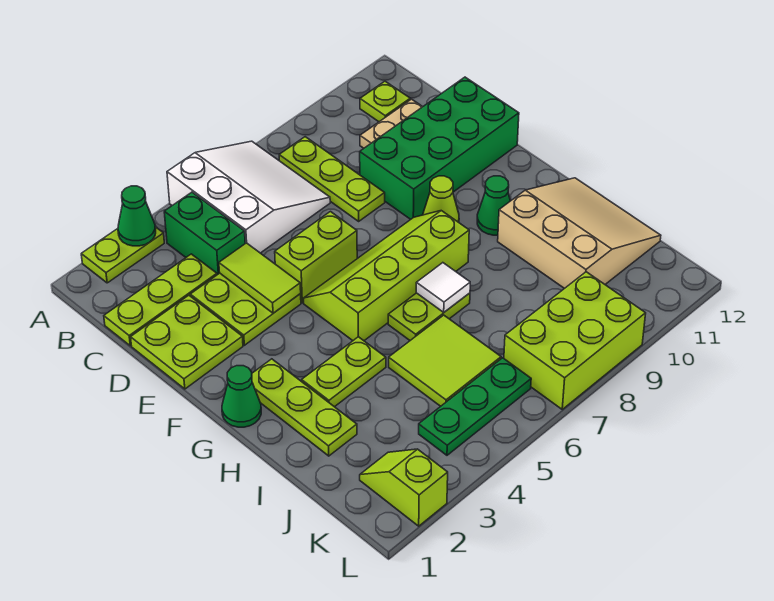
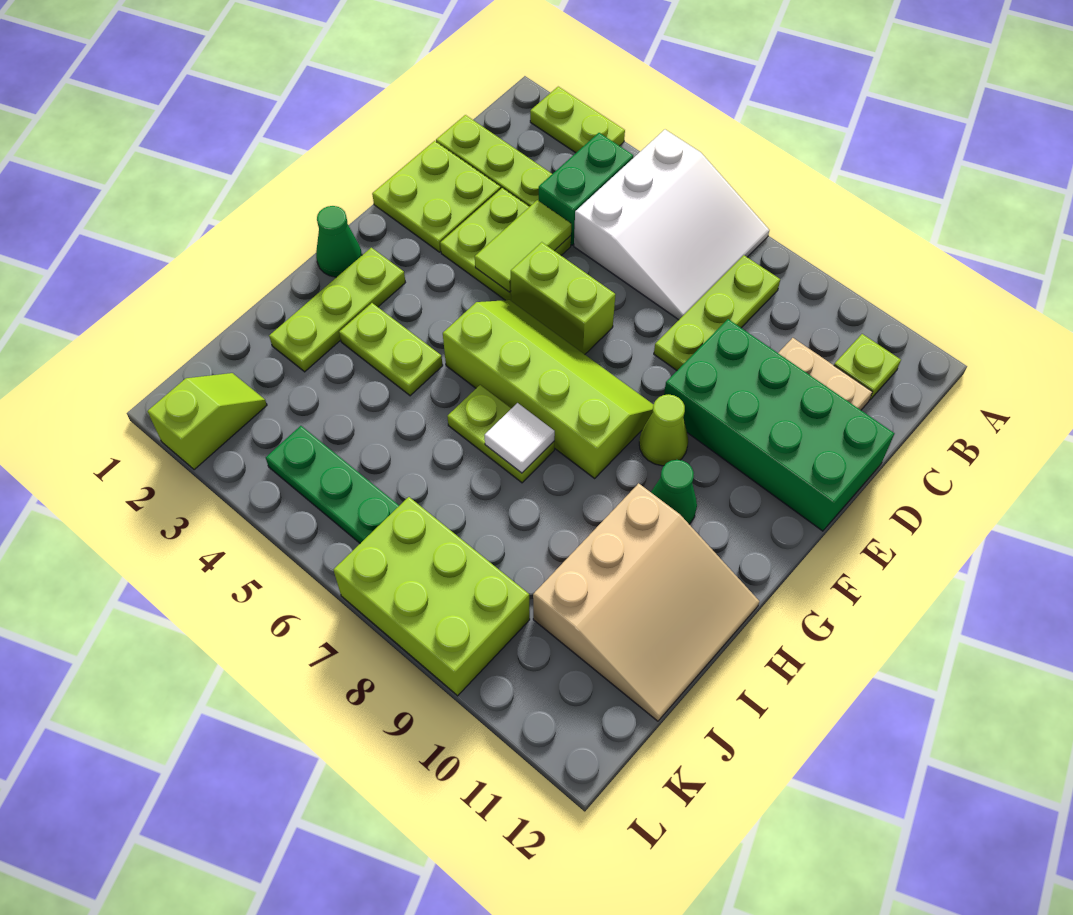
green cone A3 level 2 -> none
lime tile I5:J6 level 1 -> none

